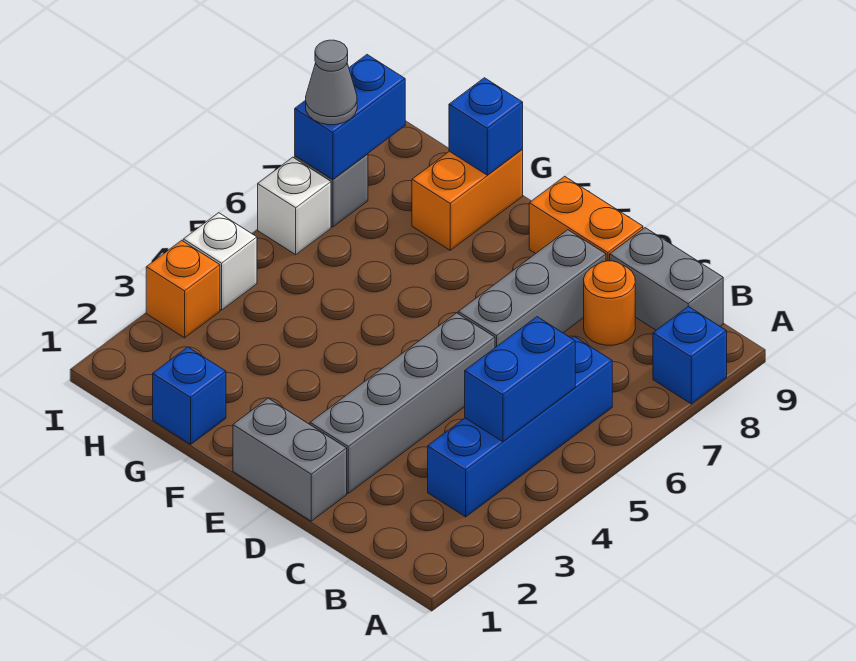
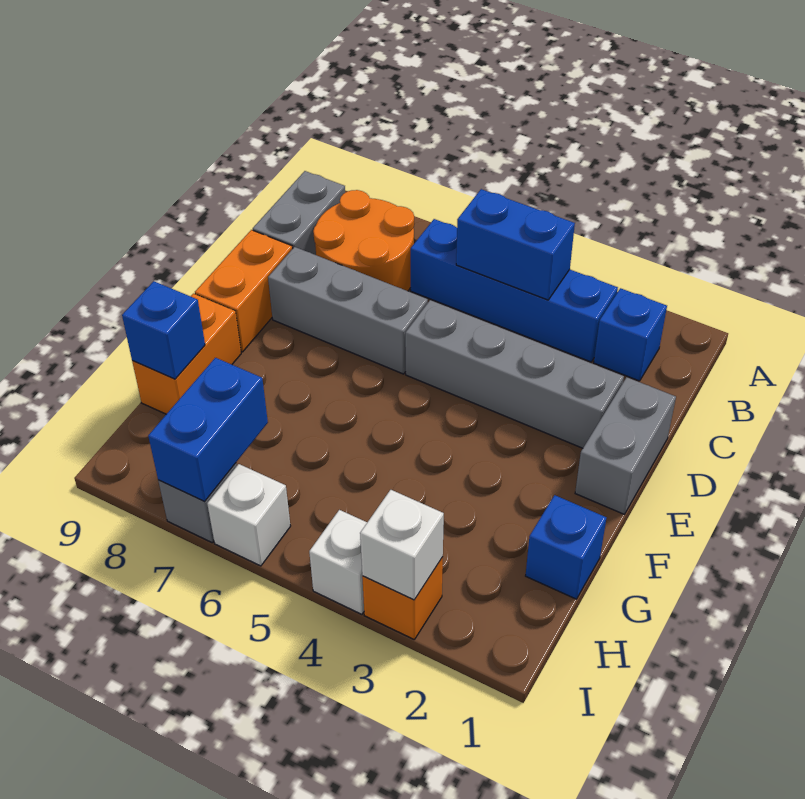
blue brick A8 level 1 -> blue brick B2 level 1
orange round brick C8 level 1 -> orange round brick B7:C8 level 1
orange brick G8:G9 level 1 -> orange brick F9:G9 level 1
none -> white brick I3 level 2
blue brick I7:I8 level 2 -> blue brick H7:I7 level 2
grey cone I7 level 3 -> none

